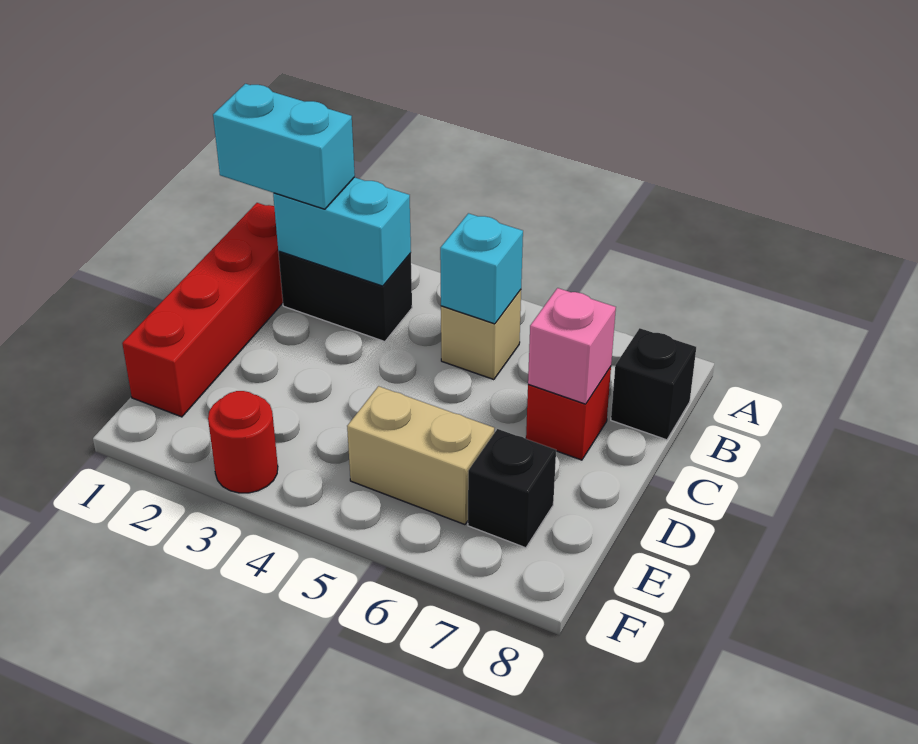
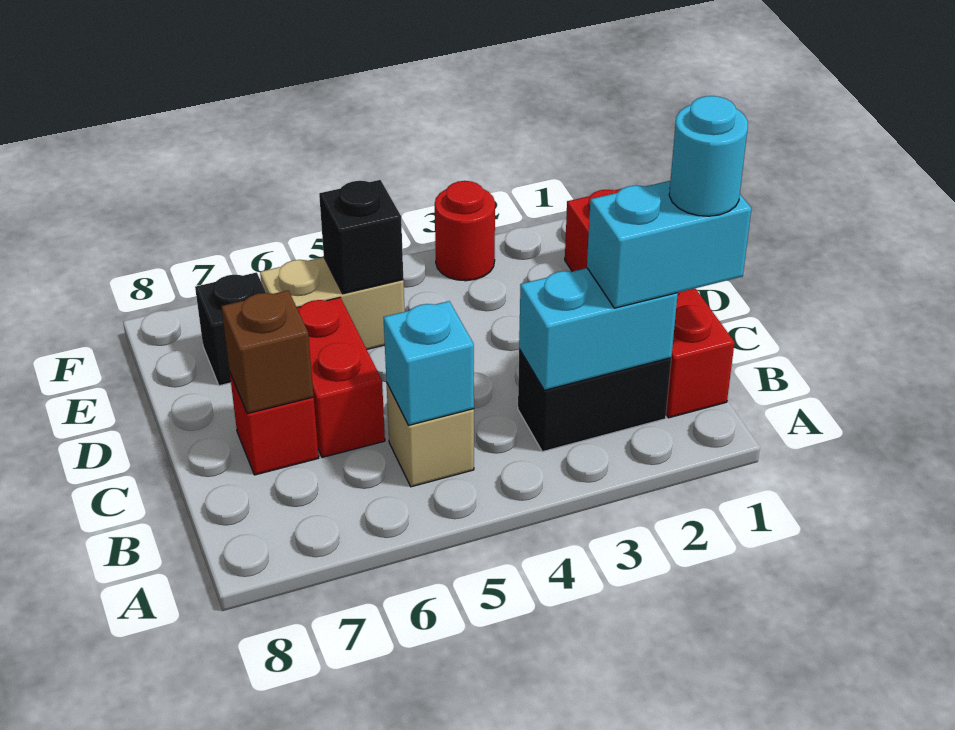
none -> cyan round brick B1 level 4
black brick B8 level 1 -> black brick E5 level 2
none -> red brick C6:D6 level 1
pink brick C7 level 2 -> brown brick C7 level 2

